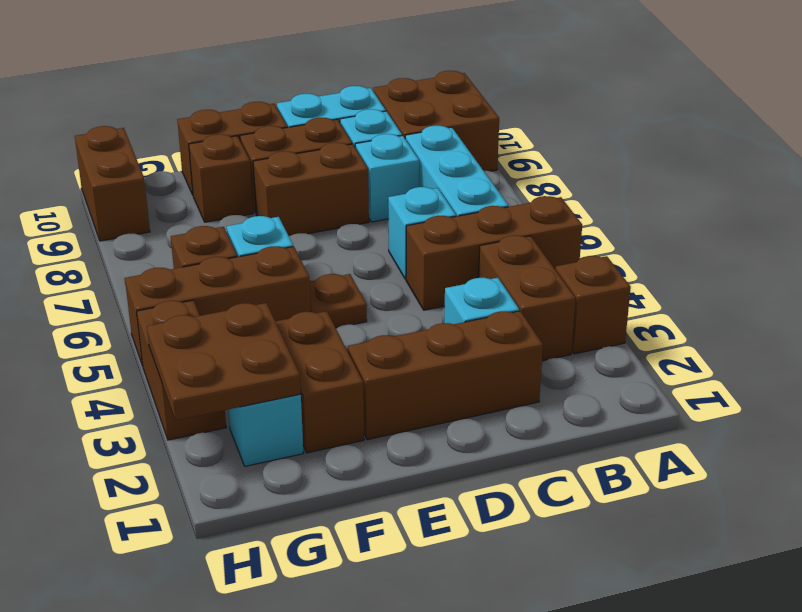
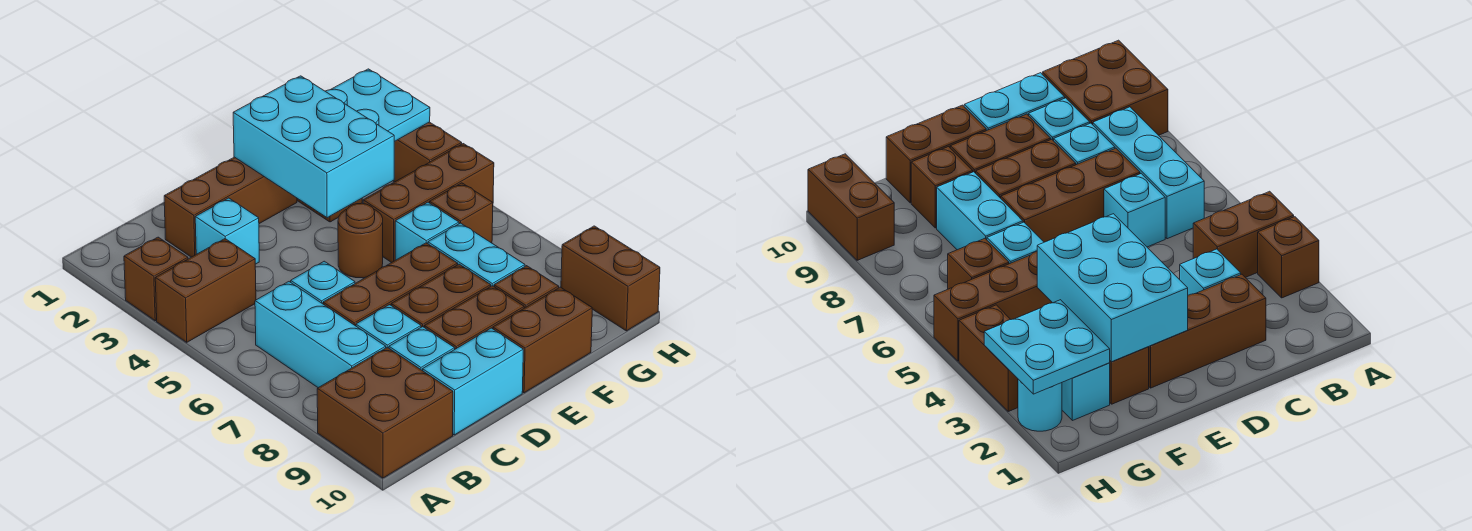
brown brick A5:C5 level 1 -> brown brick C7:E7 level 1
brown brick B3:B4 level 1 -> brown brick A4:B4 level 1
none -> cyan brick E2:F4 level 2
brown plate E5 level 1 -> brown round brick E5 level 1
none -> cyan brick F7:F8 level 1
brown plate G2:H3 level 2 -> cyan plate G2:H3 level 2
none -> cyan round brick H2 level 1

